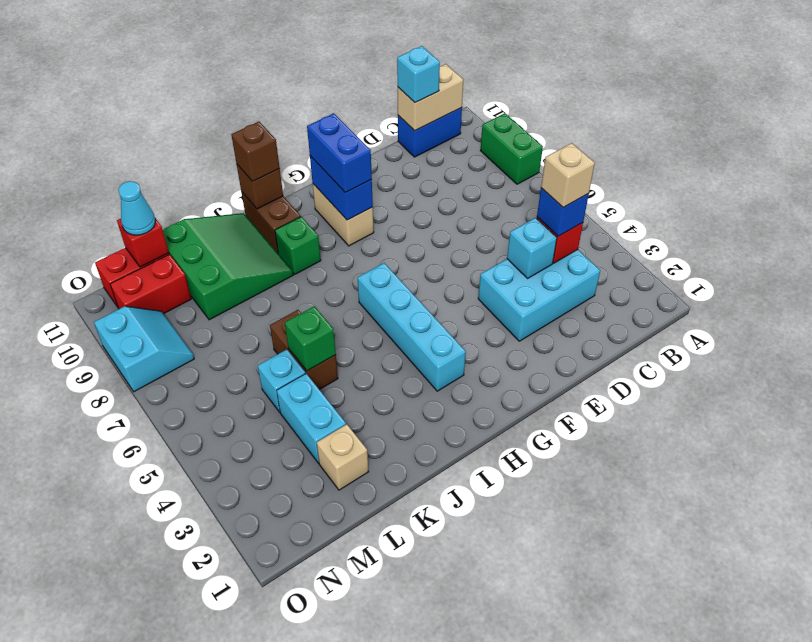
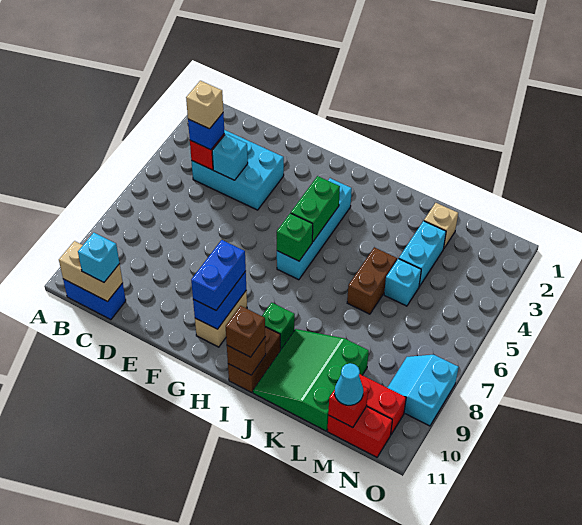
green brick A8:A9 level 1 -> green brick H4:H5 level 2
green brick K5 level 2 -> green brick H6 level 2

